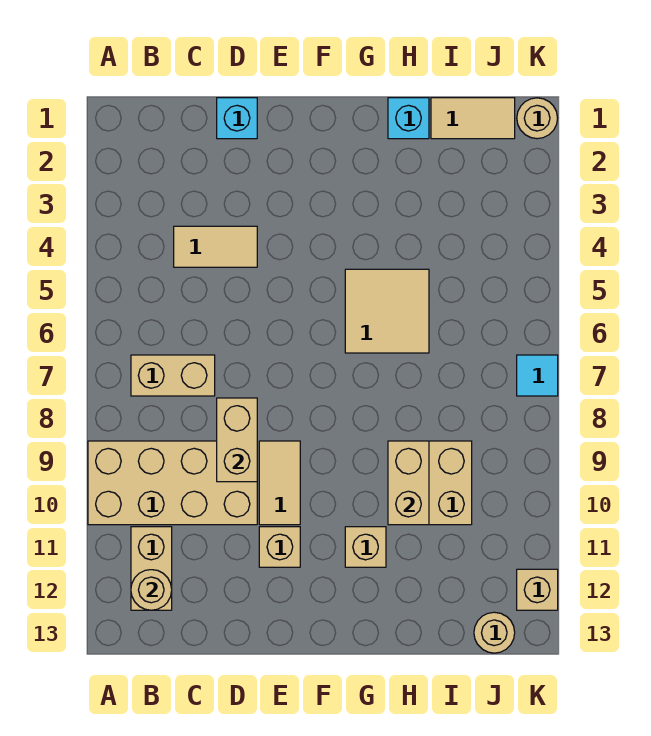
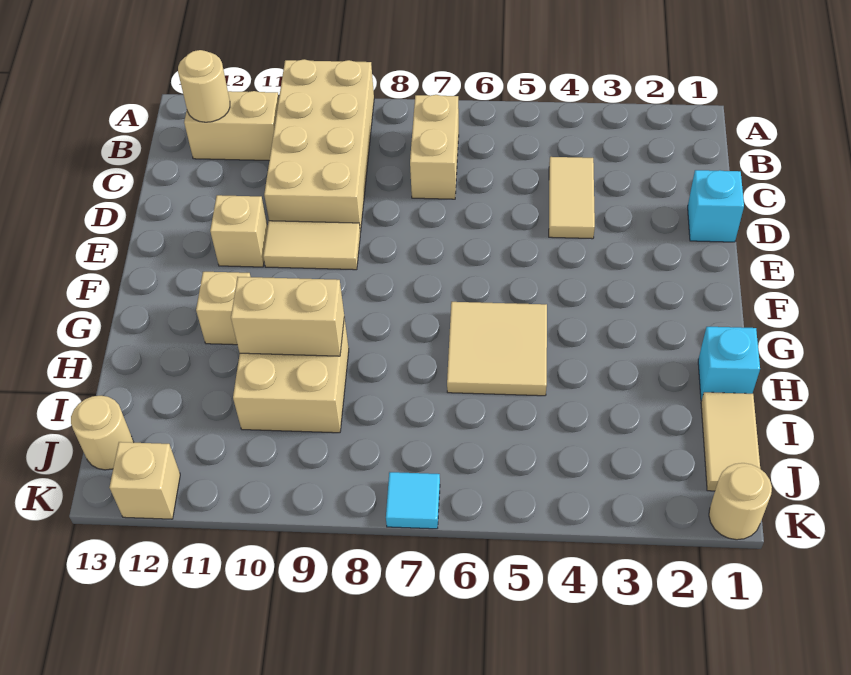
tan brick D8:D9 level 2 -> none

